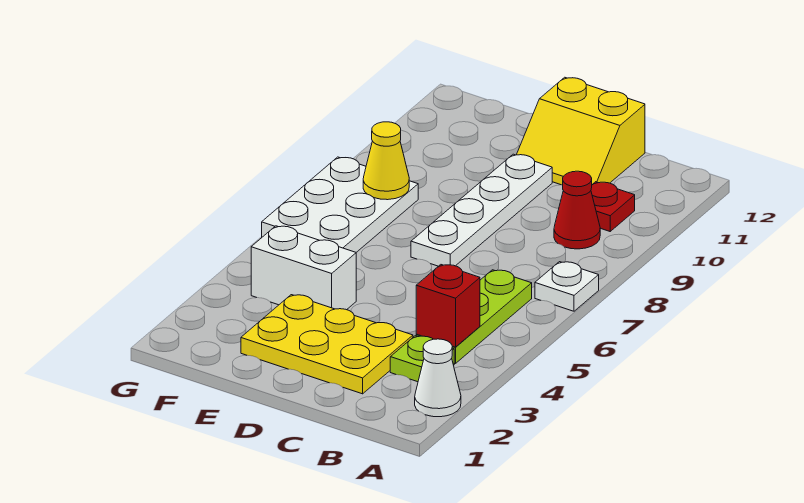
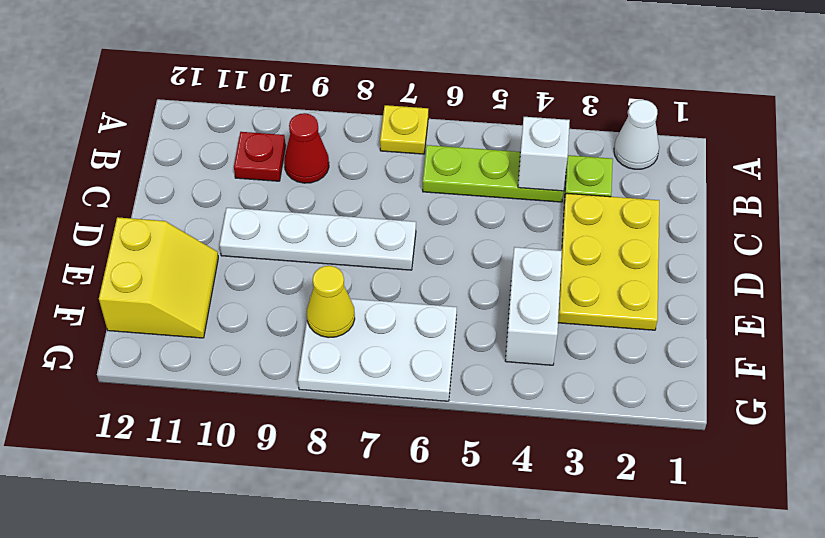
white plate A7 level 1 -> yellow plate A7 level 1
red brick B4 level 2 -> white brick B4 level 2
yellow slope C11:D12 level 1 top 12 -> yellow slope E11:F12 level 1 top 12

